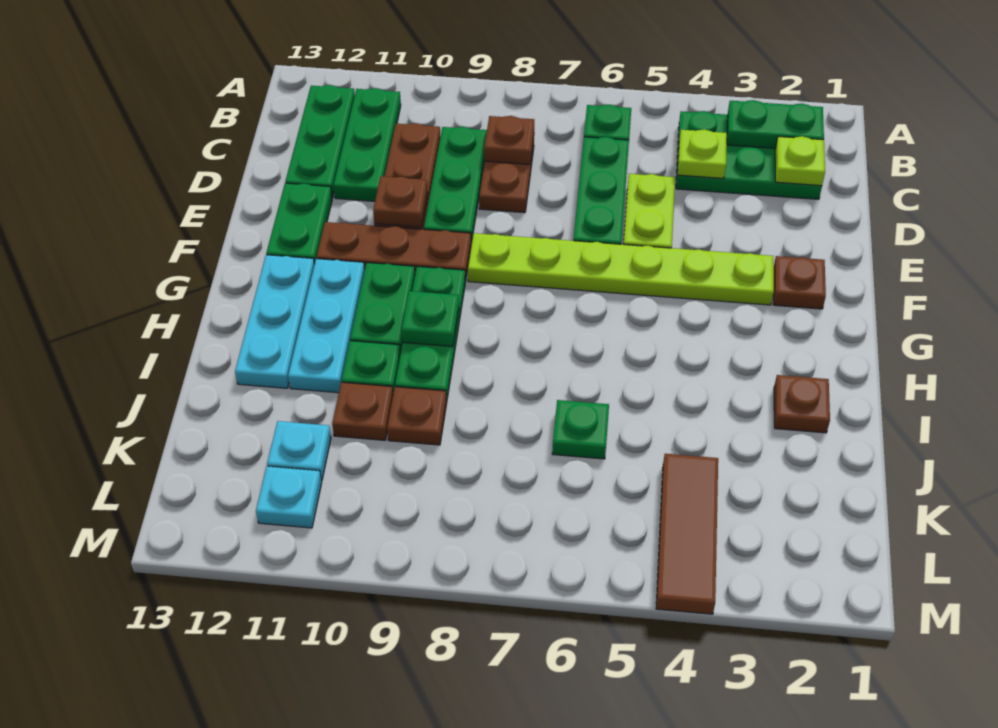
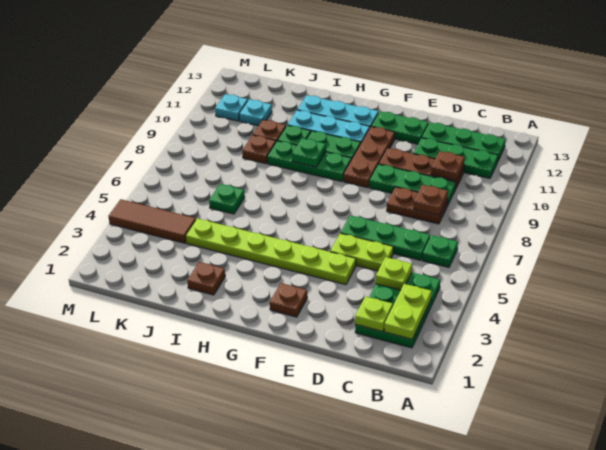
green plate B2:B3 level 2 -> lime plate B2:B3 level 2
brown plate E10 level 2 -> brown plate C10 level 2
lime plate F3:F8 level 1 -> lime plate E4:J4 level 1

